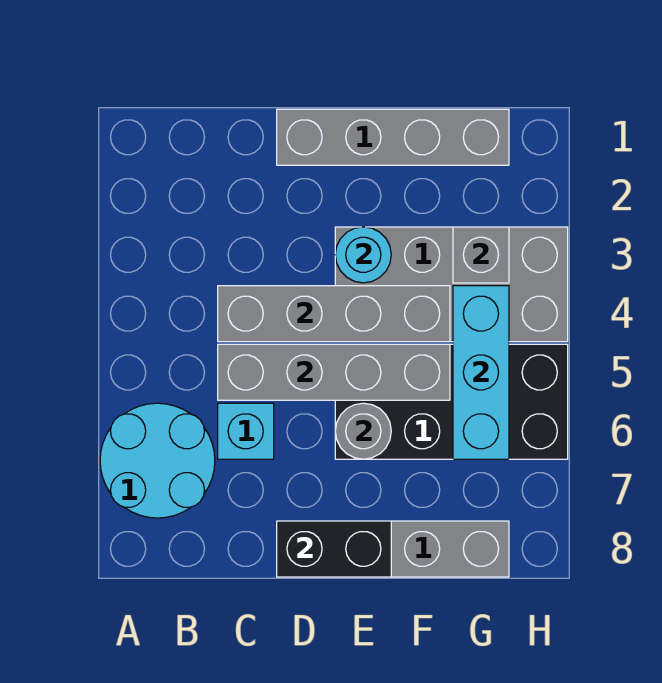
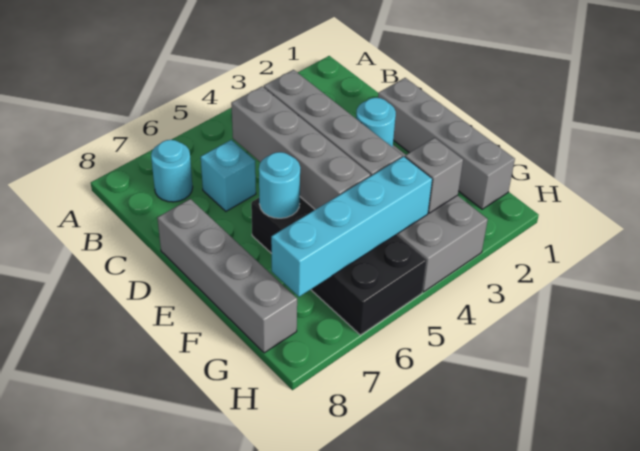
cyan round brick A6:B7 level 1 -> cyan round brick B7 level 1
black brick D8:E8 level 2 -> none
grey round brick E6 level 2 -> cyan round brick E6 level 2
cyan brick G4:G6 level 2 -> cyan brick G4:G7 level 2

